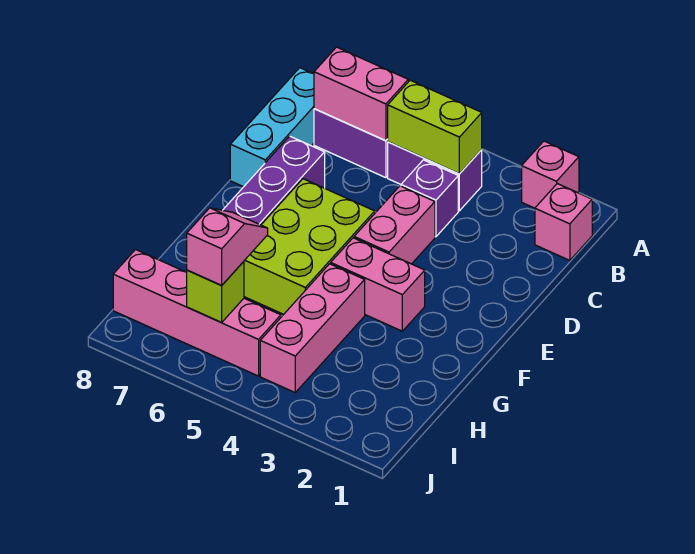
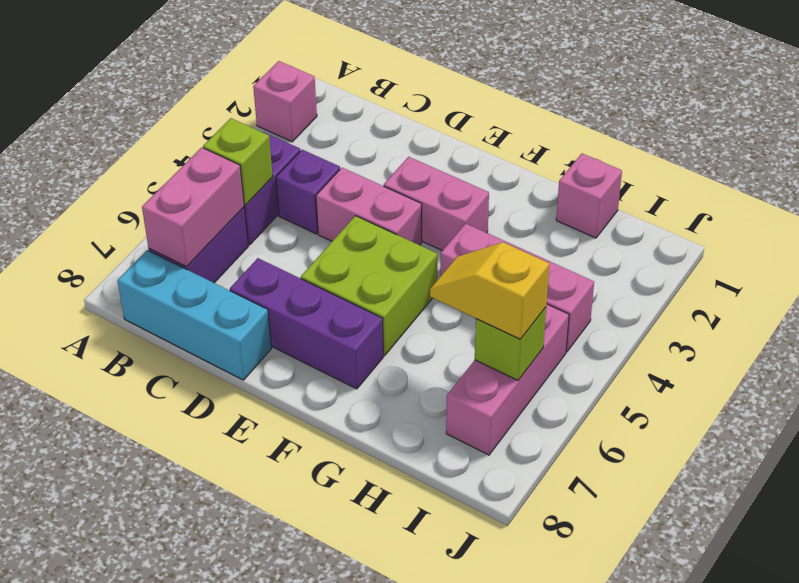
pink brick B1 level 1 -> pink brick H1 level 1
lime brick B4:B5 level 2 -> lime brick B5 level 2
lime brick E5:G6 level 1 -> lime brick E5:F6 level 1
pink brick F3:F4 level 1 -> pink brick E3:F3 level 1
pink slope H6:I6 level 3 top I -> yellow slope H6:I6 level 3 top I
pink brick I5:I8 level 1 -> pink brick I5:I7 level 1

